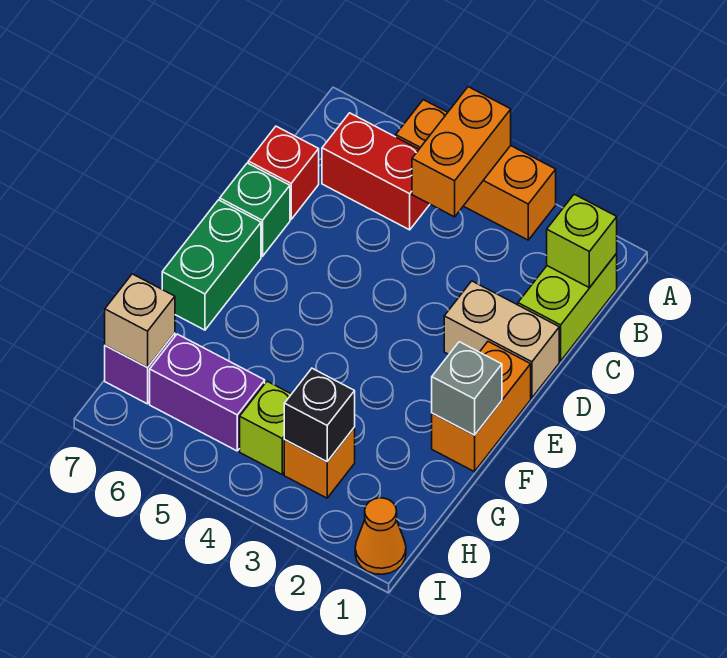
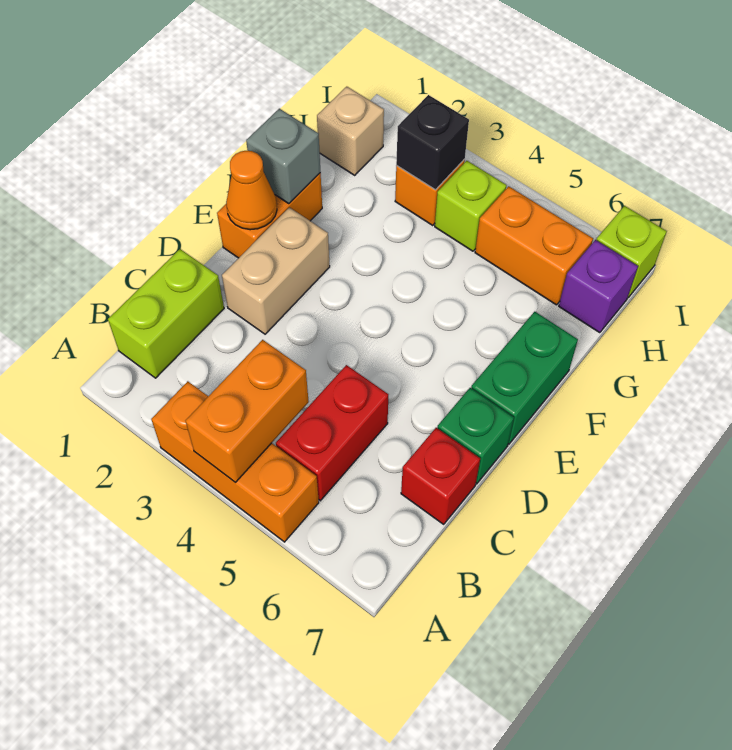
lime brick B1 level 2 -> lime brick I7 level 1
red brick B5:B6 level 1 -> red brick B5:C5 level 1
tan brick D1:D2 level 1 -> tan brick D2:E2 level 1
purple brick H5:H6 level 1 -> orange brick H5:H6 level 1
tan brick H7 level 2 -> tan brick H1 level 1
orange cone I1 level 1 -> orange cone E1 level 2

